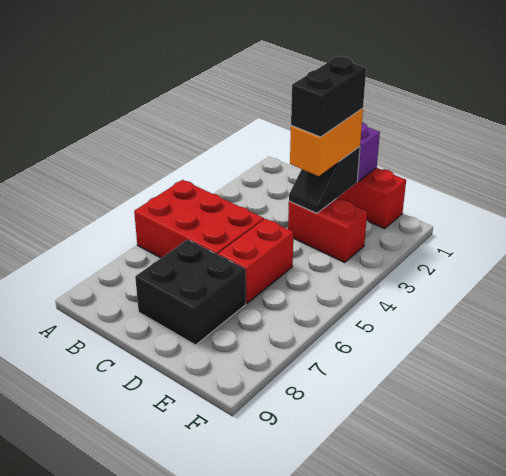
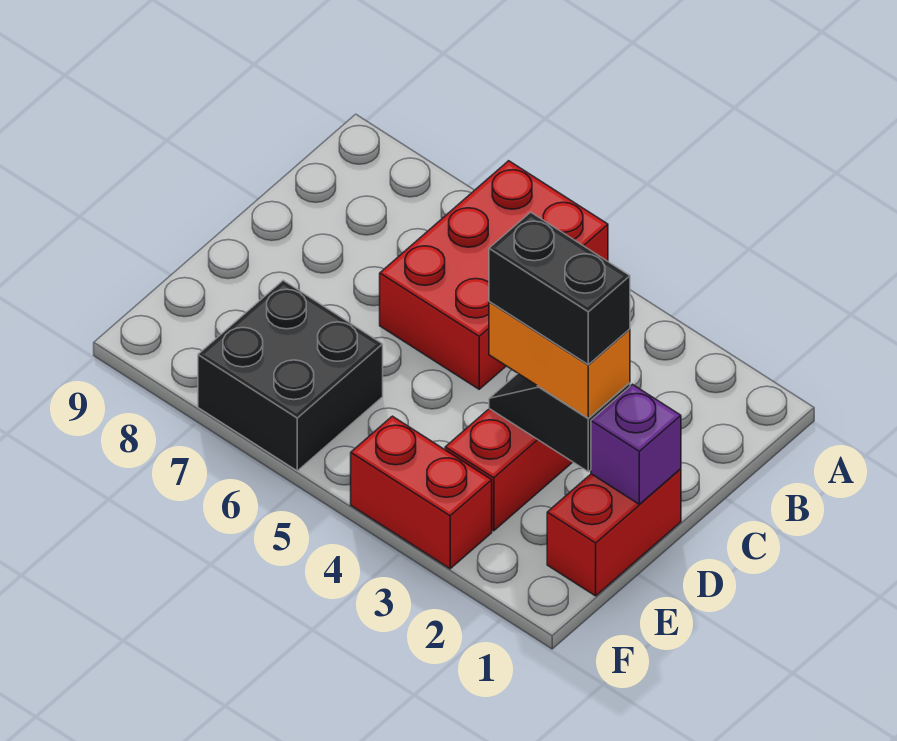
black brick C7:D8 level 1 -> black brick E6:F7 level 1
red brick D5:D6 level 1 -> red brick F3:F4 level 1

